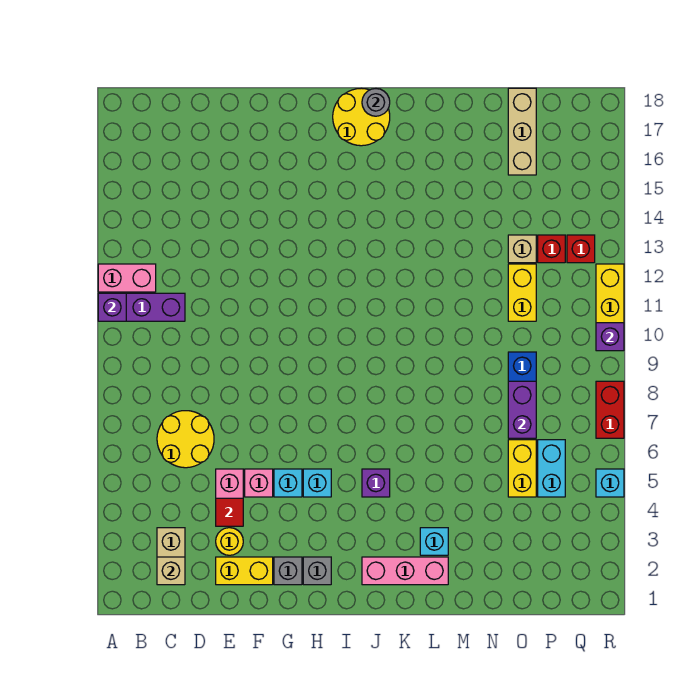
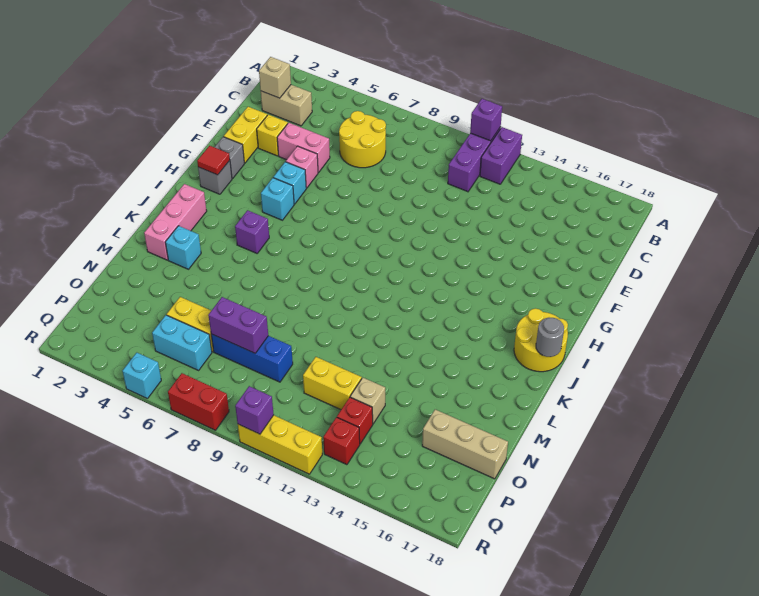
pink brick A12:B12 level 1 -> purple brick A12:B12 level 1
yellow round brick E3 level 1 -> yellow brick E3 level 1
red tile E4 level 2 -> red tile H2 level 2

